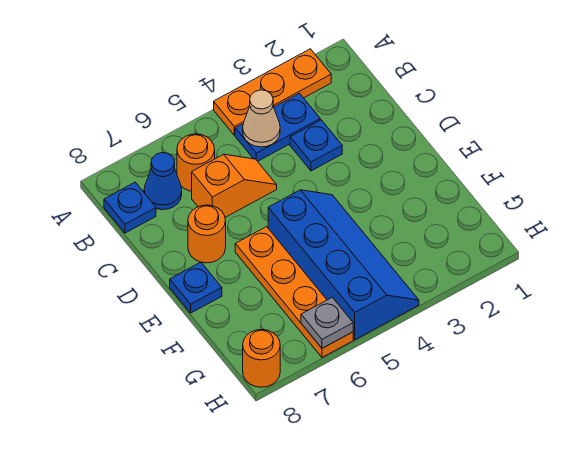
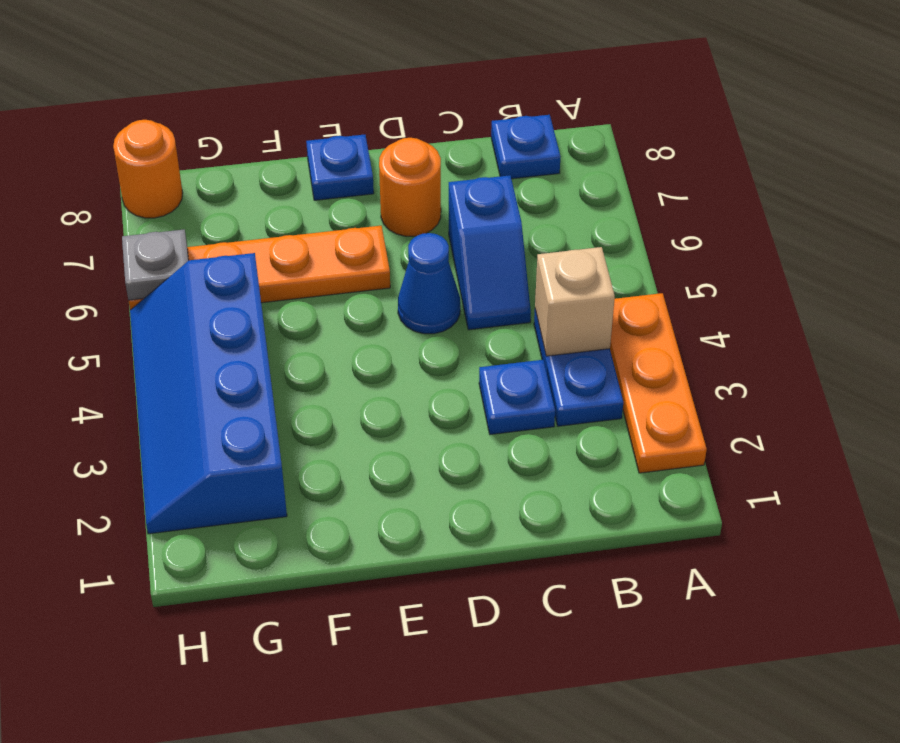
tan cone B4 level 2 -> tan brick B4 level 2
orange round brick B6 level 1 -> none
blue cone B7 level 1 -> blue cone D5 level 1
orange slope C5:C6 level 1 top 6 -> blue slope C5:C6 level 1 top 6
blue slope E4:H5 level 1 top 5 -> blue slope G2:H5 level 1 top G

